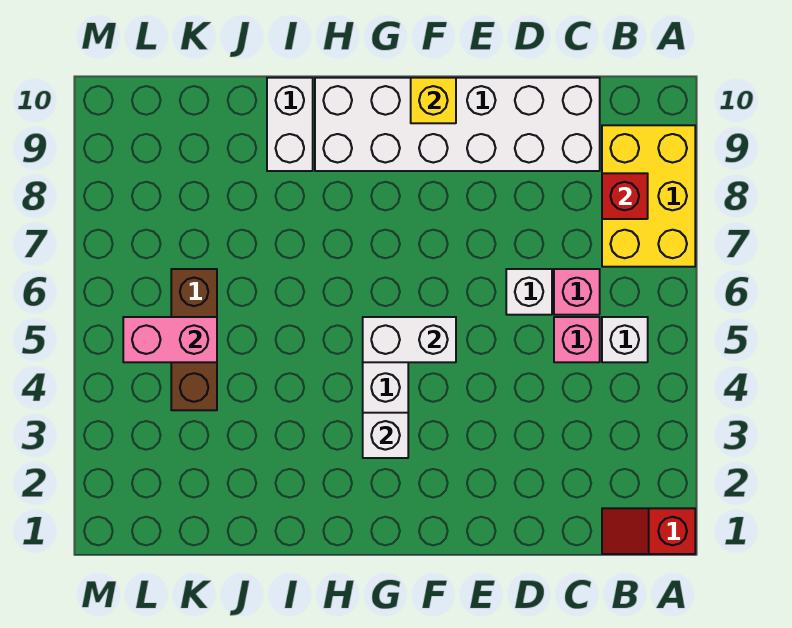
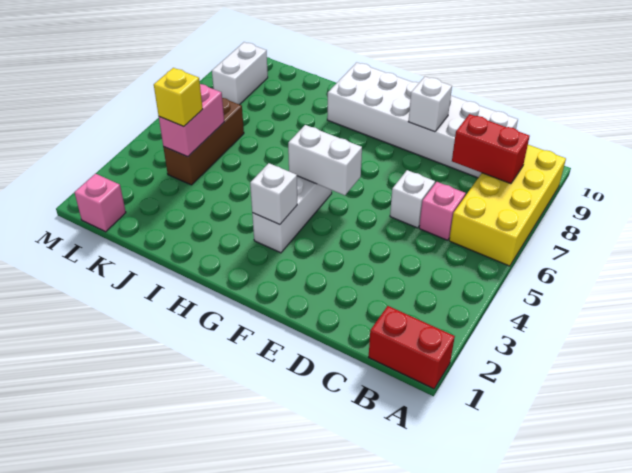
red slope A1:B1 level 1 top A -> red brick A1:B1 level 1
yellow brick A7:B9 level 1 -> yellow brick A6:B9 level 1
white brick B5 level 1 -> white brick E9 level 2
red brick B8 level 2 -> red brick B8:C8 level 2
pink brick C5 level 1 -> pink brick L1 level 1
yellow brick F10 level 2 -> yellow brick K4 level 3
white brick I9:I10 level 1 -> white brick L8:L9 level 1
pink brick K5:L5 level 2 -> pink brick K4:K5 level 2

